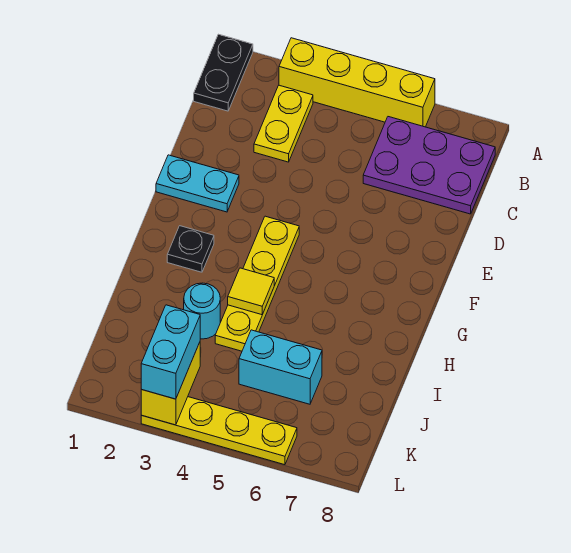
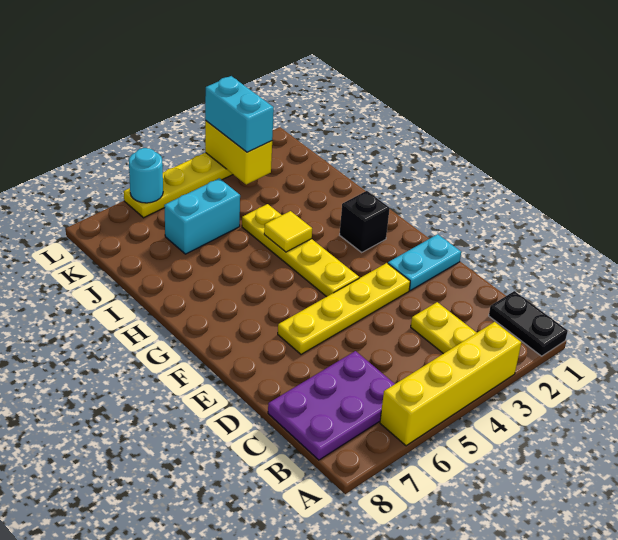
none -> yellow plate E3:E6 level 1
black plate G2 level 1 -> black brick G2 level 1
cyan round brick I3 level 1 -> cyan round brick L6 level 2

